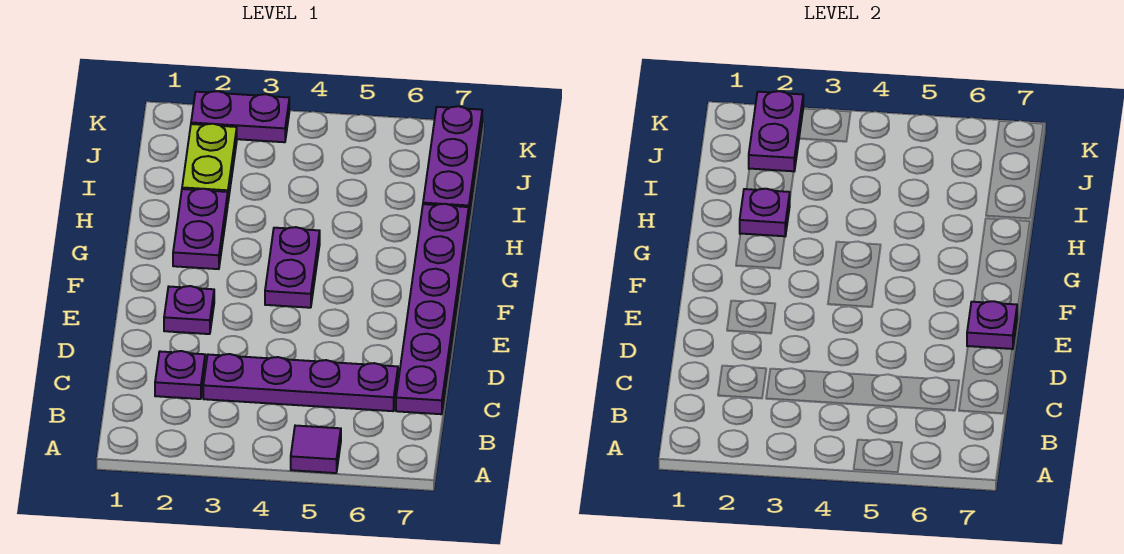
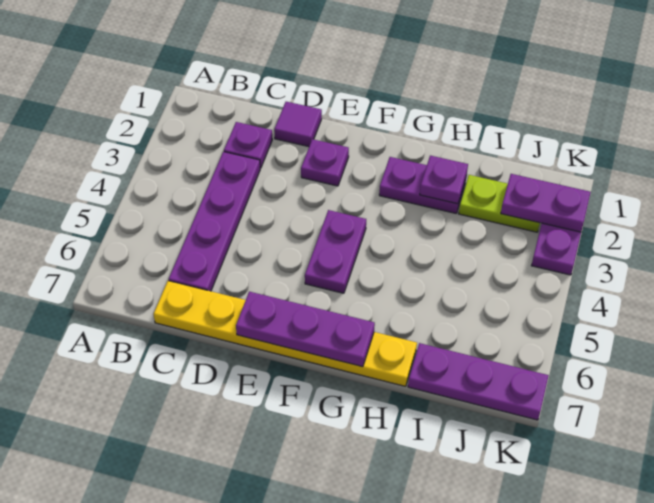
purple tile A5 level 1 -> purple tile D1 level 1
purple plate C7:H7 level 1 -> yellow plate C7:H7 level 1
purple plate E7 level 2 -> purple plate E7:G7 level 2
purple plate F4:G4 level 1 -> purple plate F4:F5 level 1

